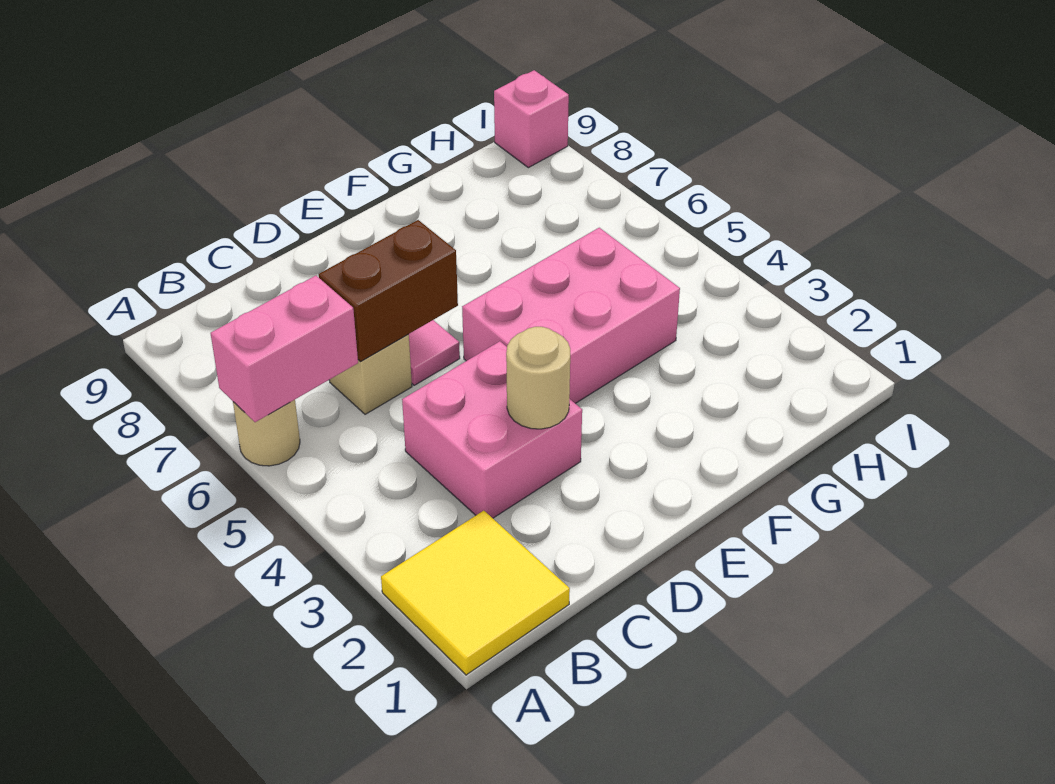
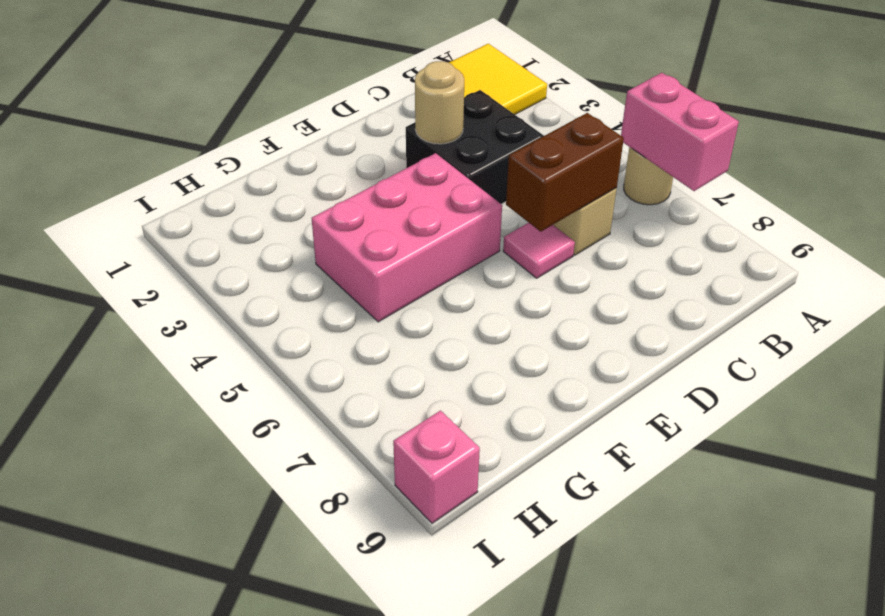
pink brick A6:B6 level 2 -> pink brick A6:A7 level 2
pink brick C3:D4 level 1 -> black brick C3:D4 level 1

